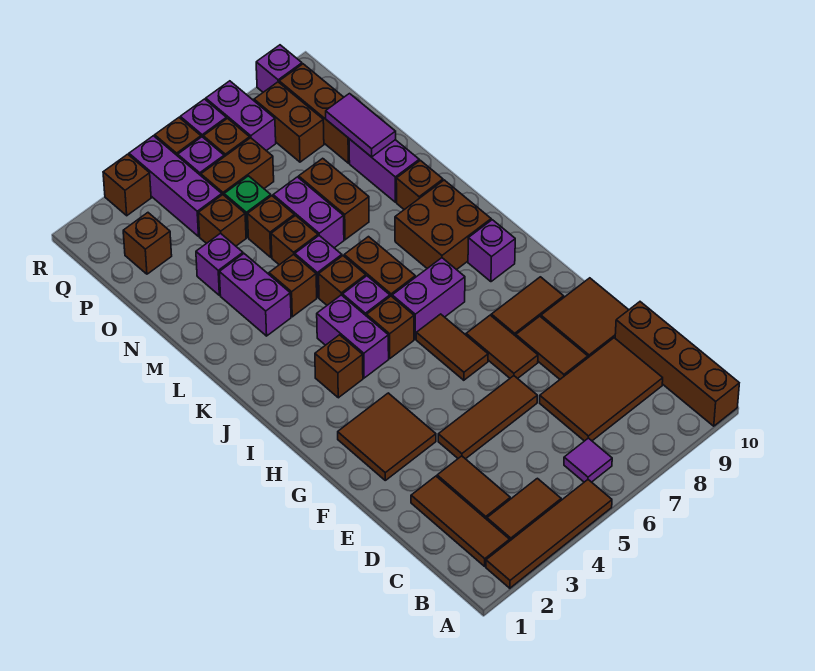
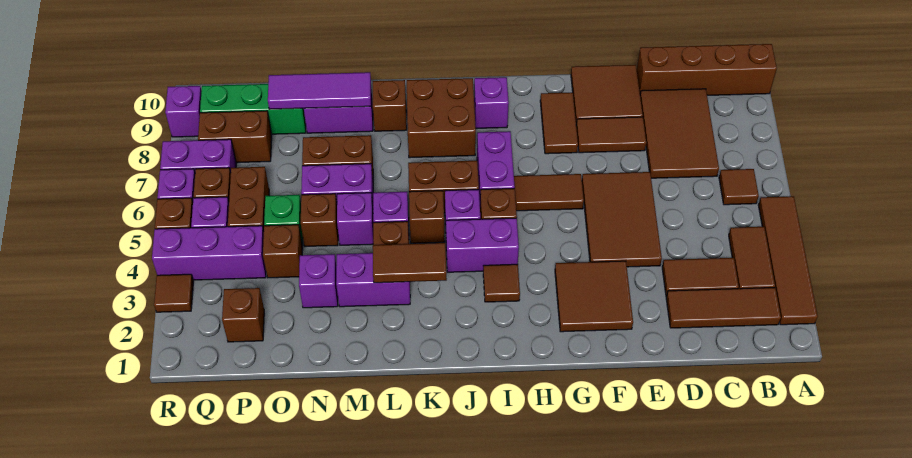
purple tile B6 level 1 -> brown tile B6 level 1
brown tile E4:E6 level 1 -> brown tile E4:F6 level 1
brown tile F7:G7 level 1 -> brown tile K3:L3 level 2
brown brick I3 level 1 -> brown tile I3 level 1
brown brick M5 level 1 -> purple brick M5 level 1
purple tile N9:O9 level 2 -> purple tile M9:O9 level 2
brown brick O9:Q9 level 1 -> green brick O9:Q9 level 1
brown brick R3 level 1 -> brown tile R3 level 1

